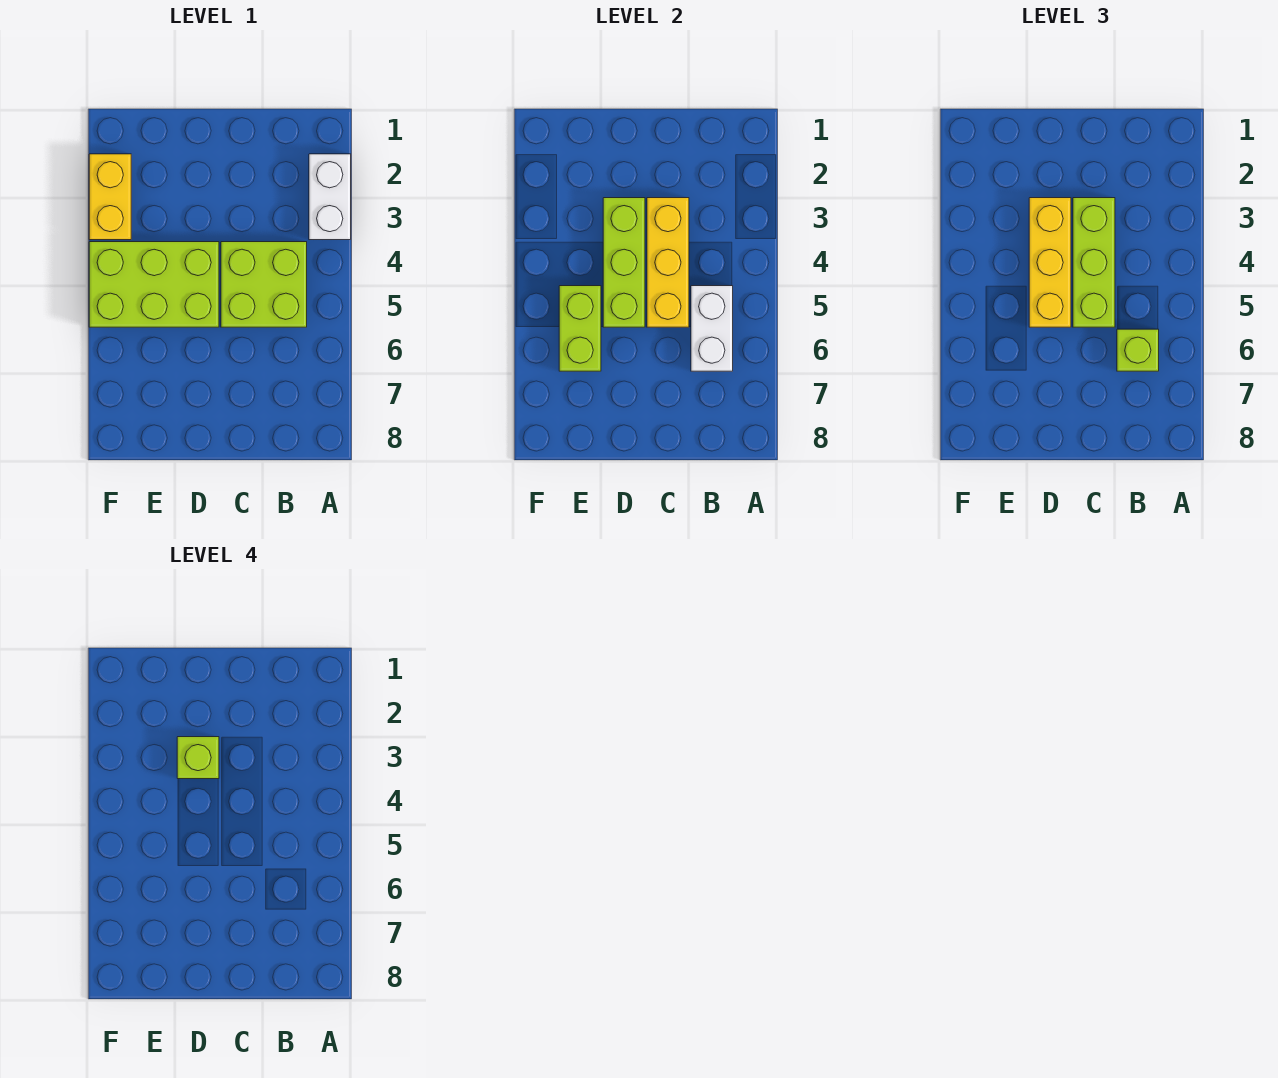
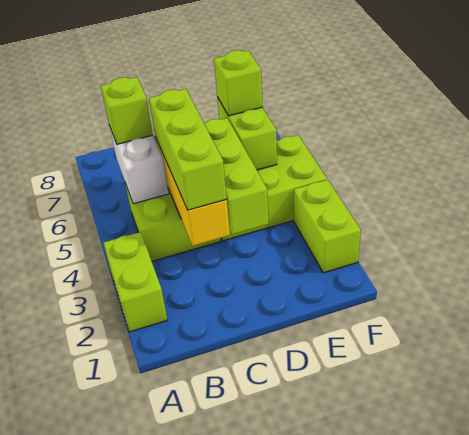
white brick A2:A3 level 1 -> lime brick A2:A3 level 1
yellow brick D3:D5 level 3 -> none
lime brick D3 level 4 -> lime brick E6 level 3
yellow brick F2:F3 level 1 -> lime brick F2:F3 level 1

